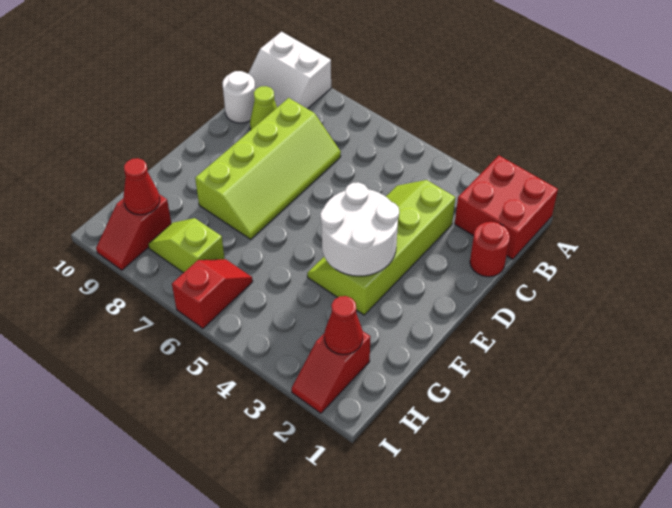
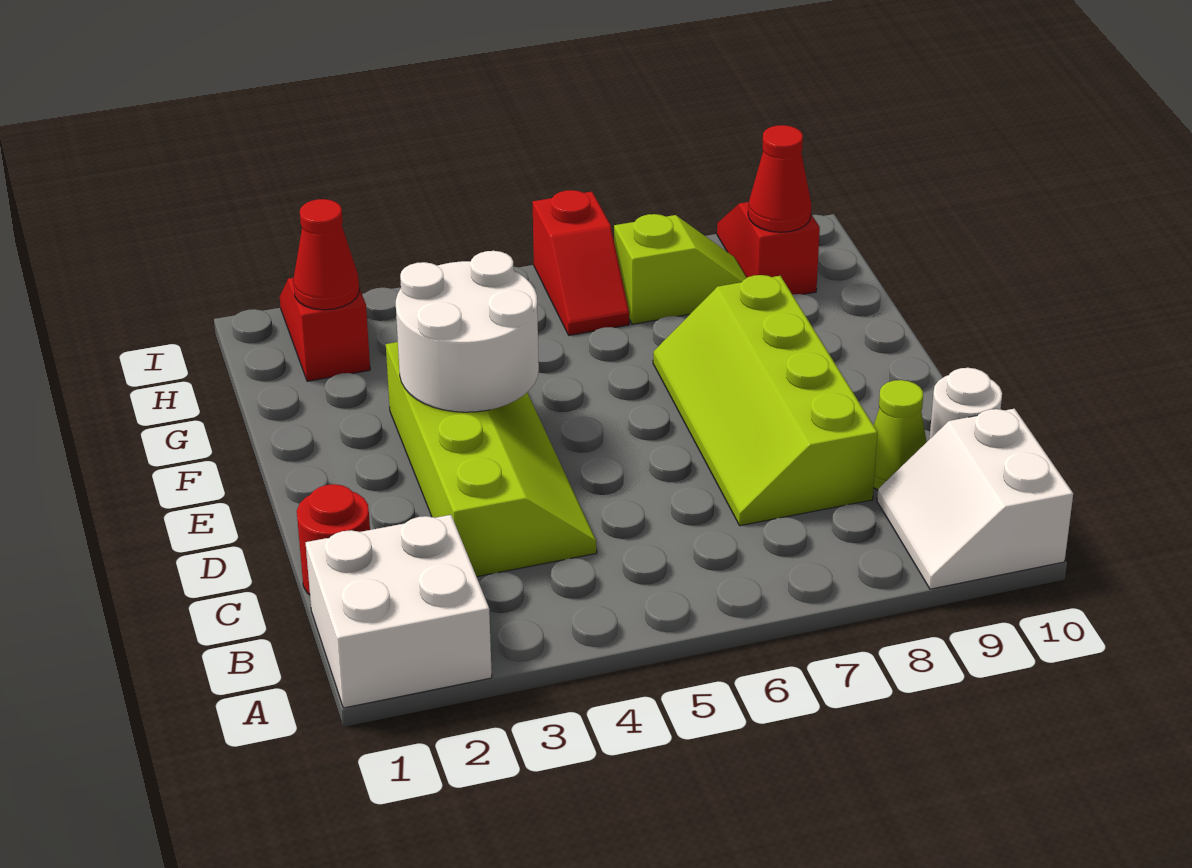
red brick A1:B2 level 1 -> white brick A1:B2 level 1
white slope A9:B10 level 1 top A -> white slope A9:B10 level 1 top 10

